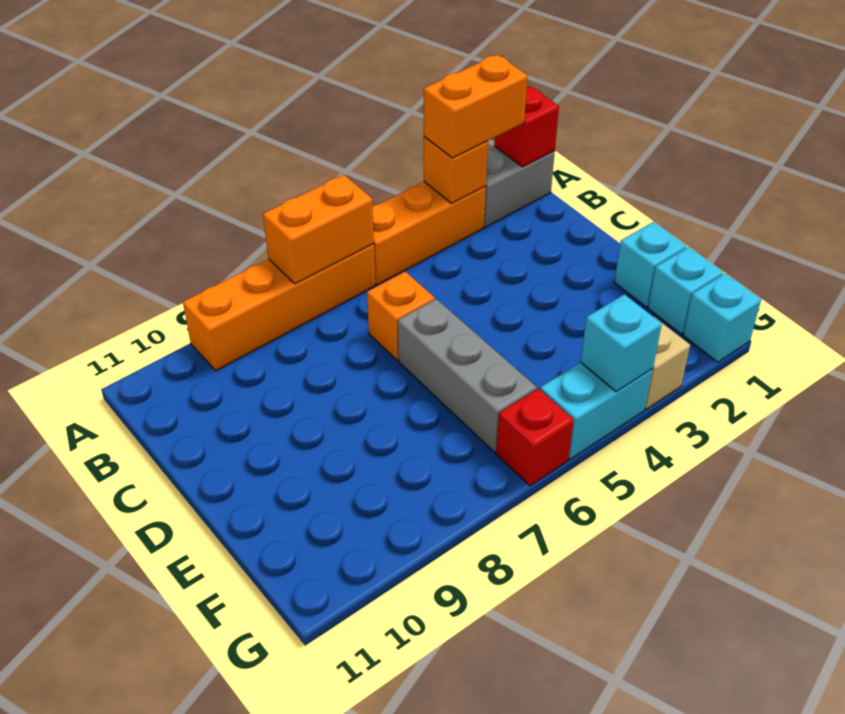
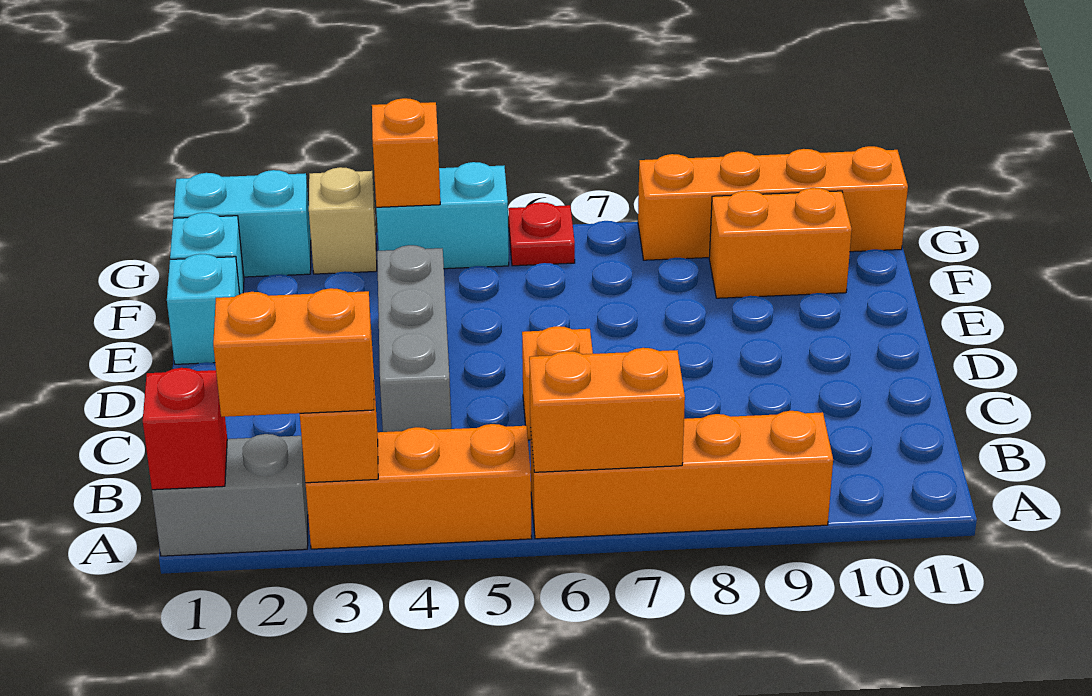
grey brick D6:F6 level 1 -> grey brick C4:E4 level 1
none -> orange brick F9:F10 level 1
cyan brick G1 level 1 -> cyan brick G1:G2 level 1
cyan brick G4 level 2 -> orange brick G4 level 2
red brick G6 level 1 -> red plate G6 level 1
none -> orange brick G8:G11 level 1

